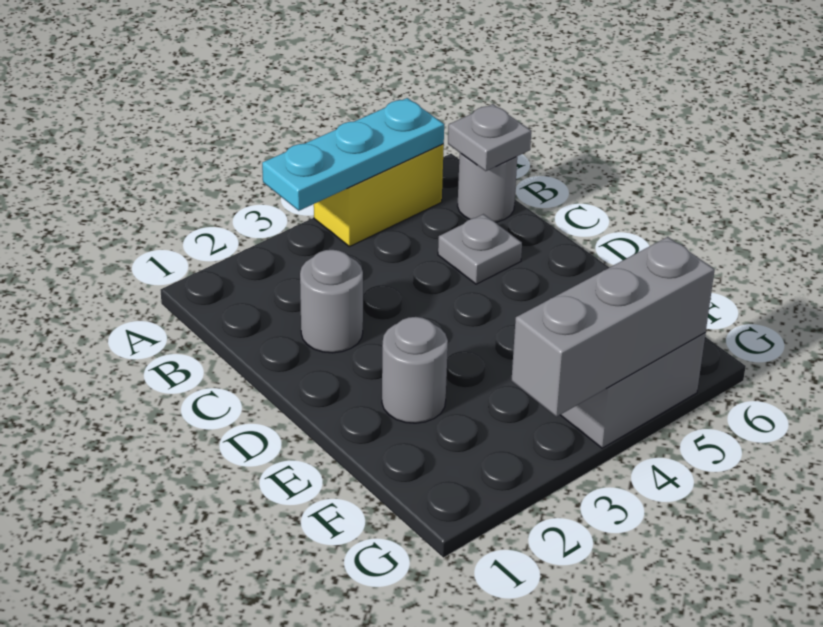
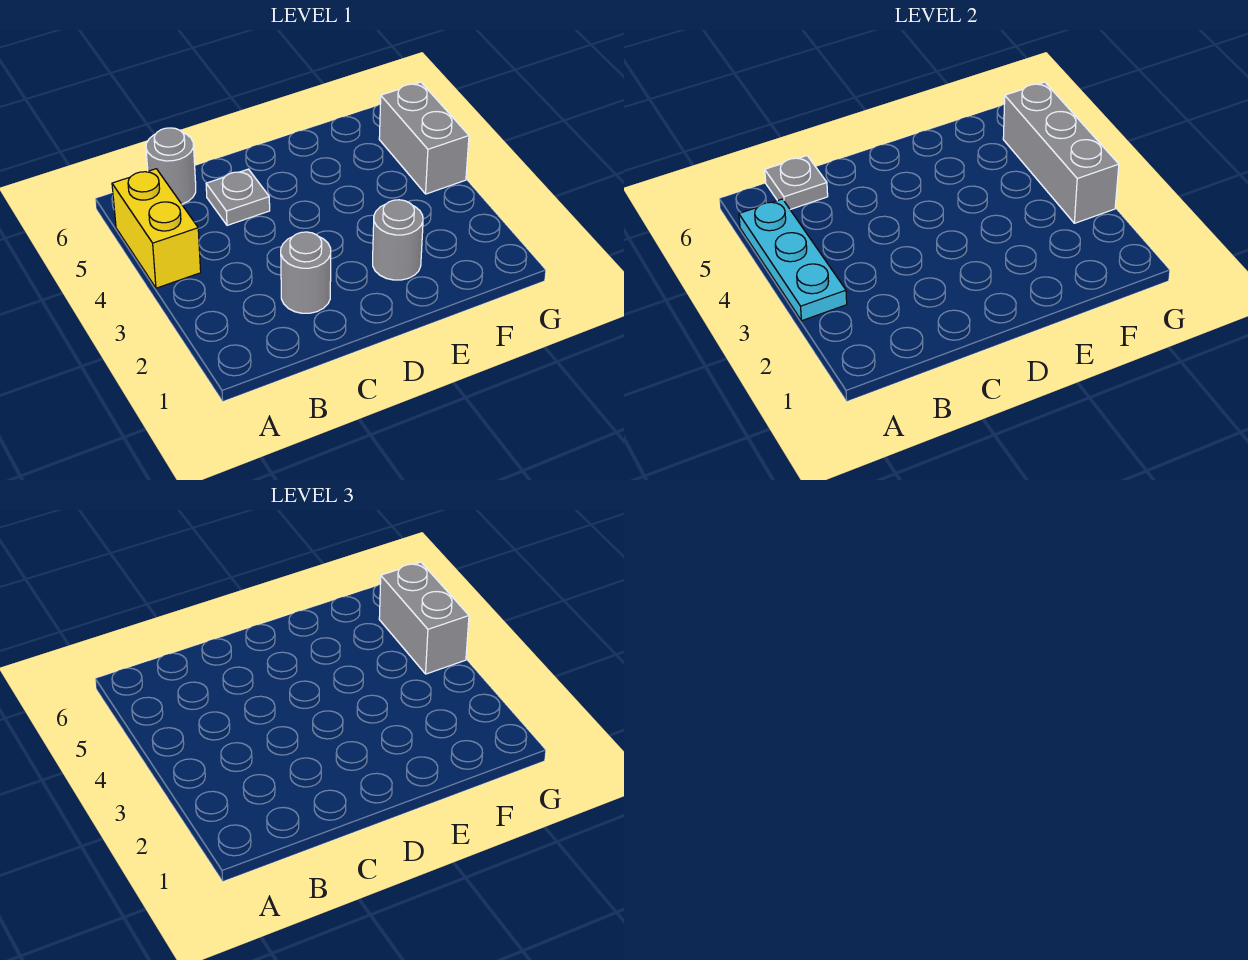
none -> grey brick G4:G5 level 3

